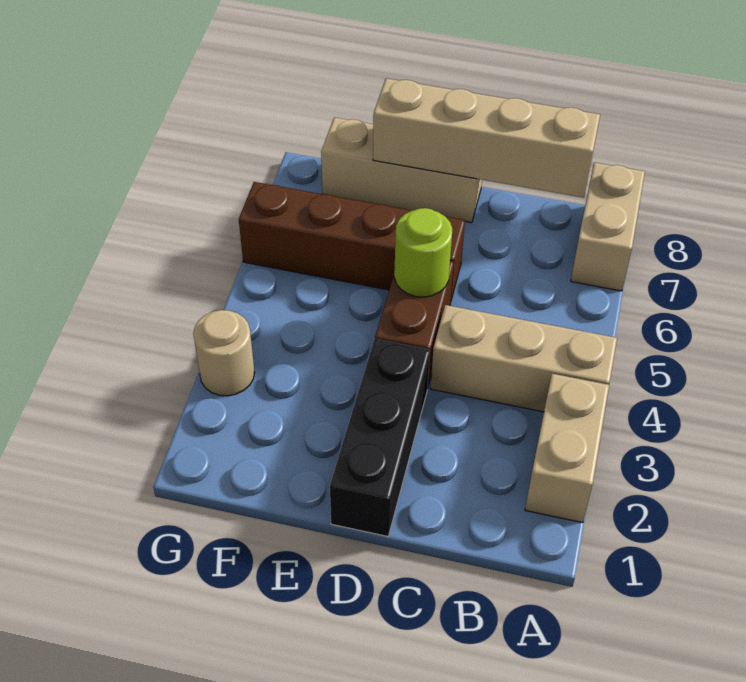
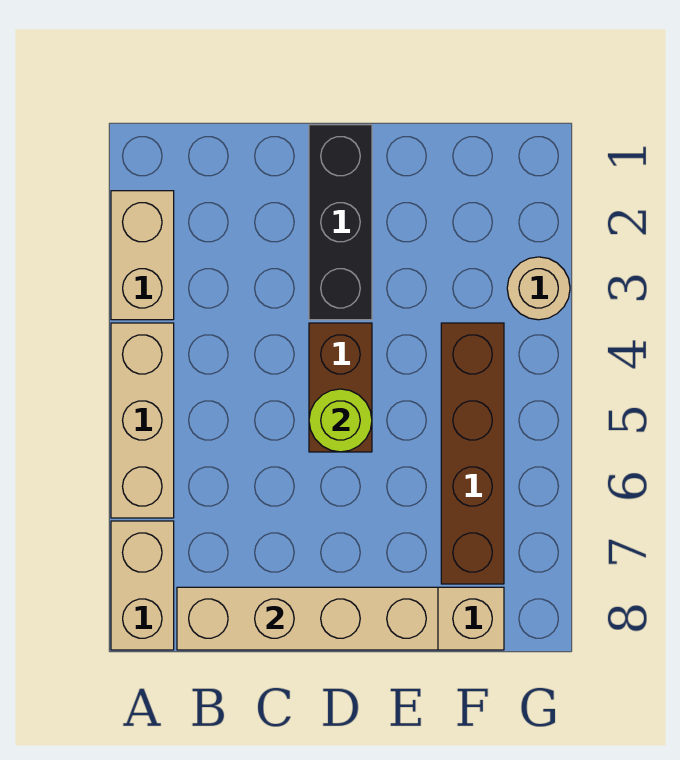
tan brick A4:C4 level 1 -> tan brick A4:A6 level 1
brown brick D6:G6 level 1 -> brown brick F4:F7 level 1

